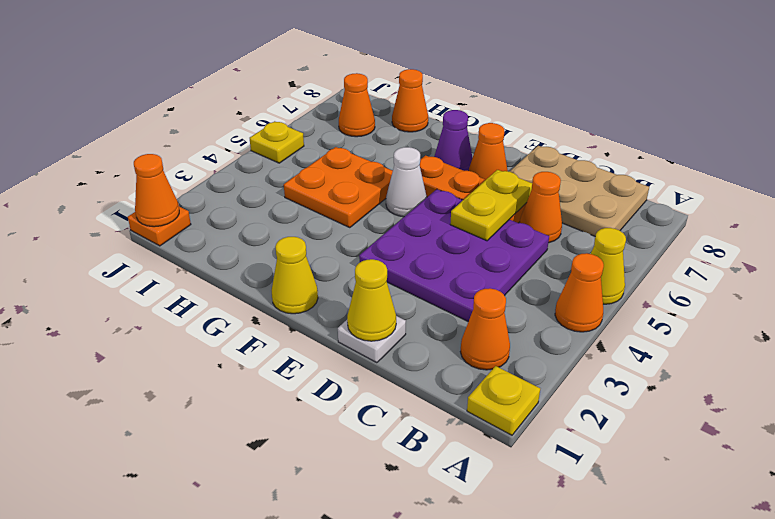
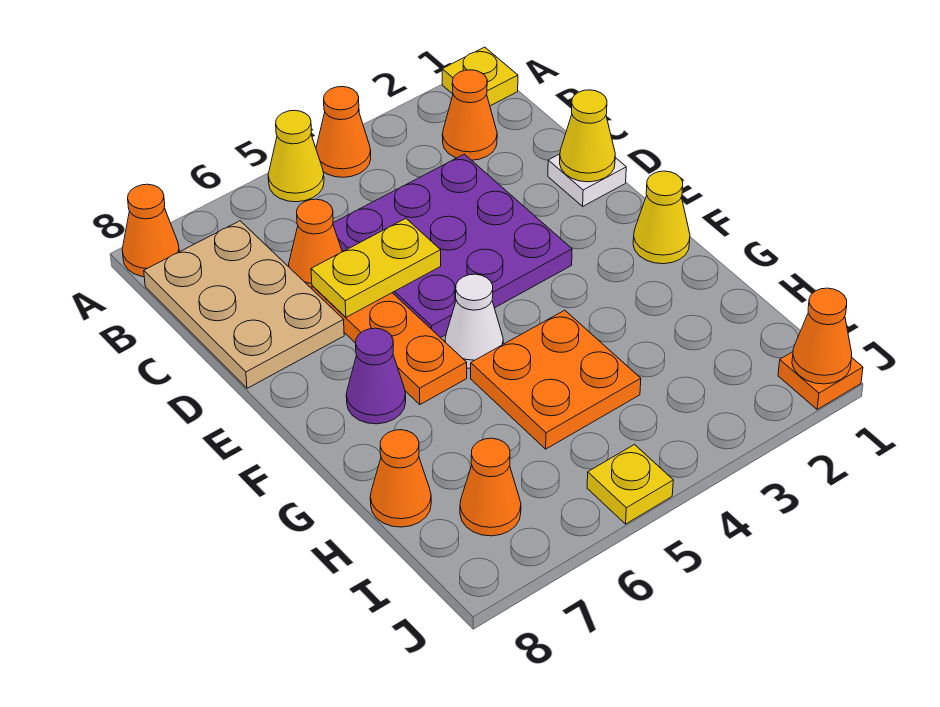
orange cone E7 level 1 -> orange cone A8 level 1

